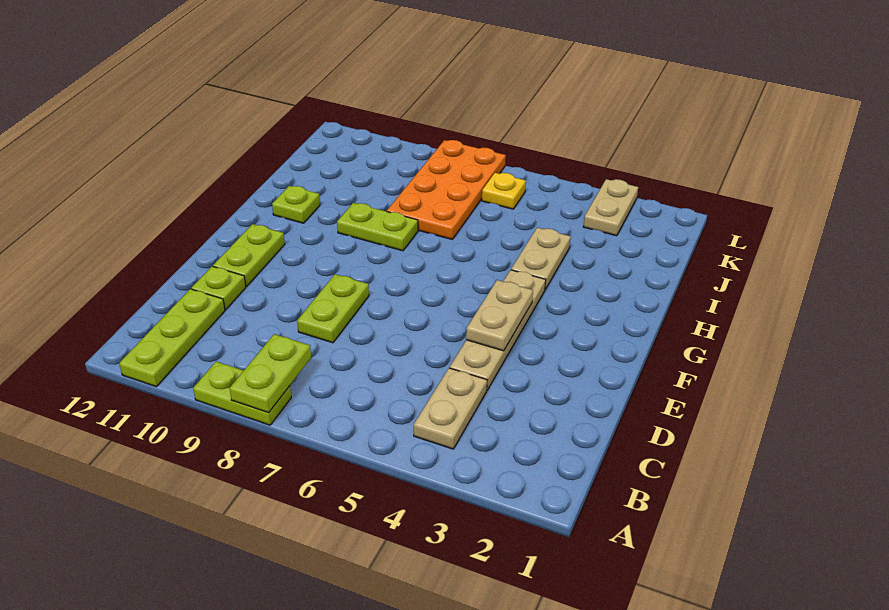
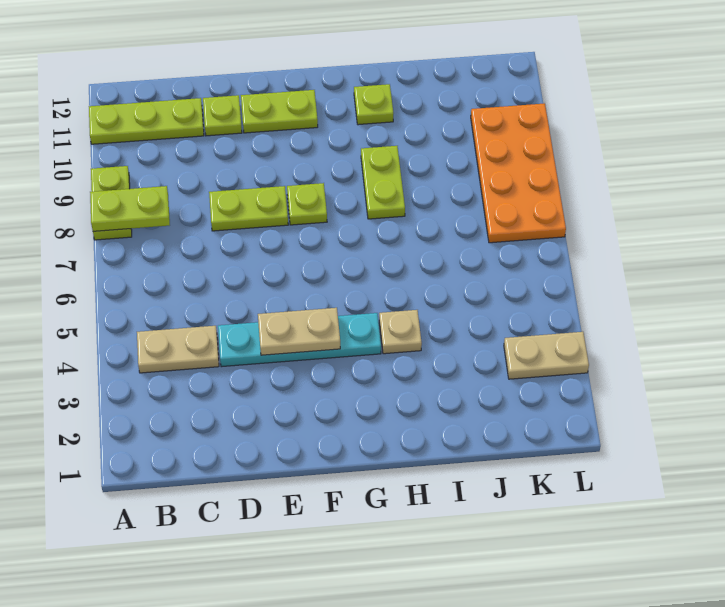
tan plate D4:G4 level 1 -> cyan plate D4:G4 level 1
none -> lime plate F8 level 1
tan plate H4:I4 level 1 -> tan plate H4 level 1
orange plate I7:L8 level 1 -> orange plate K7:L10 level 1
yellow plate K6 level 1 -> none

